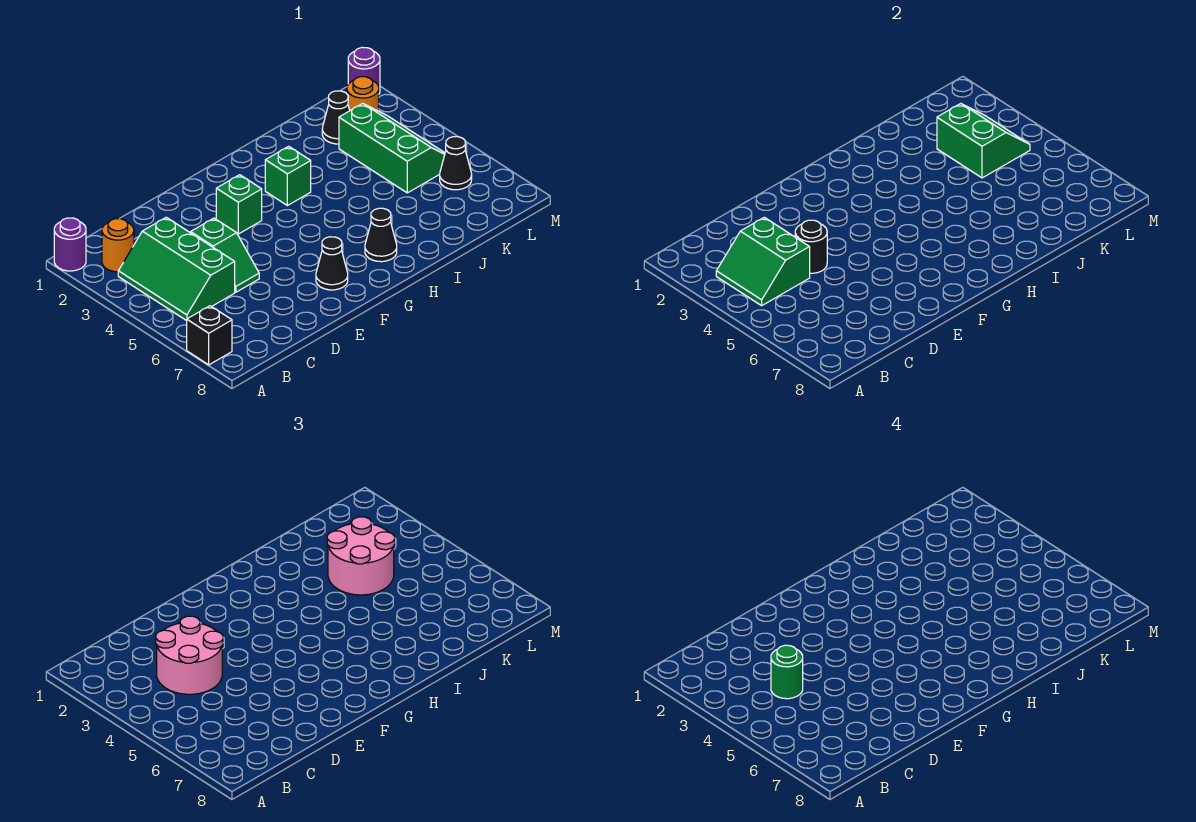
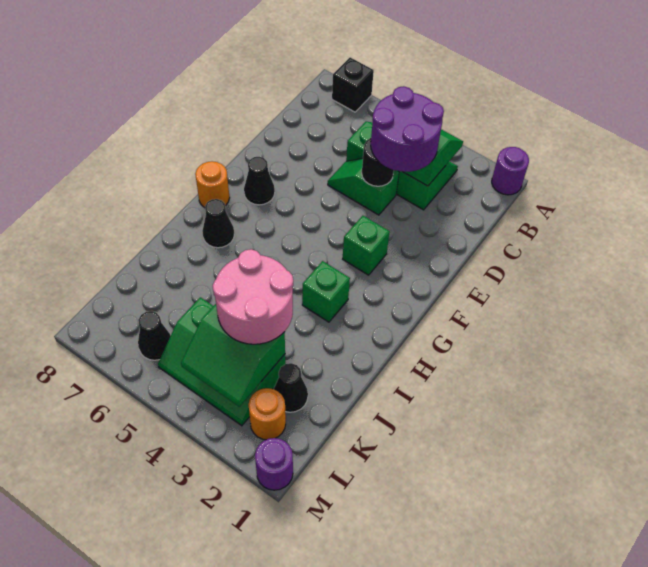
orange round brick B2 level 1 -> orange round brick G8 level 1
pink round brick C3:D4 level 3 -> purple round brick C3:D4 level 3
green round brick C4 level 4 -> none

